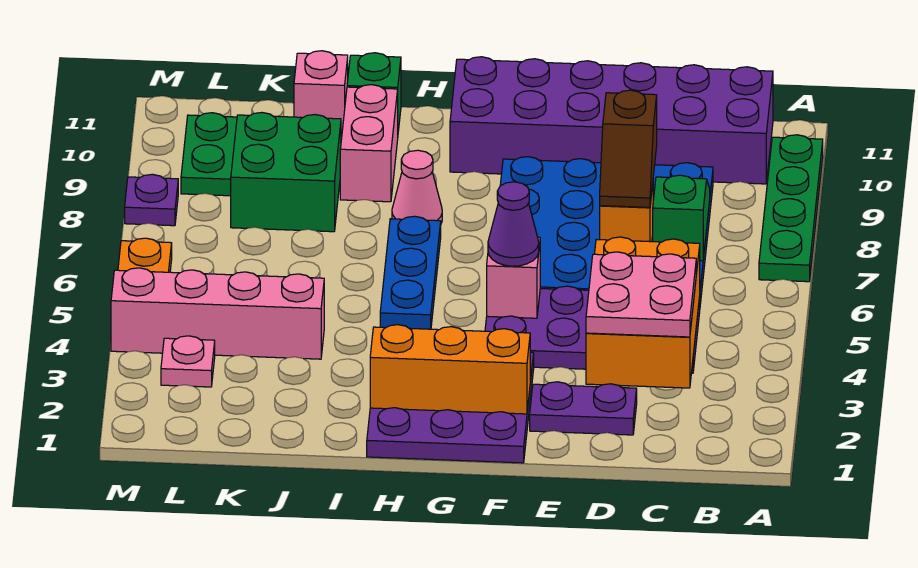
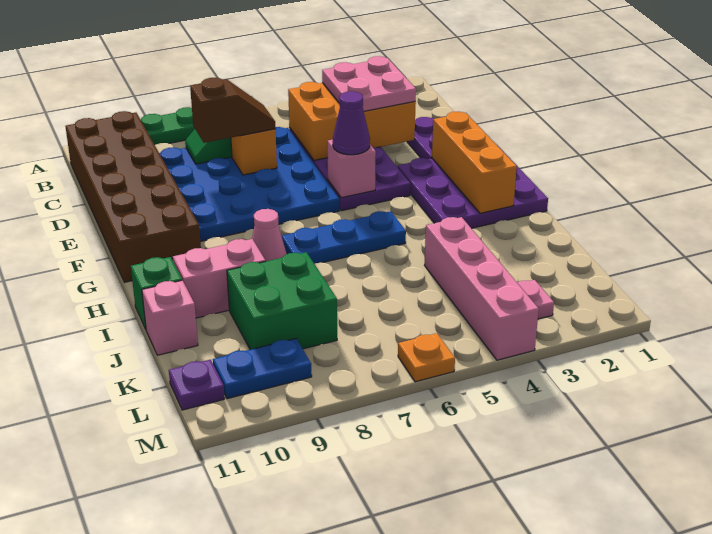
purple brick B10:G11 level 1 -> brown brick B10:G11 level 1
green plate L9:L10 level 1 -> blue plate L9:L10 level 1
purple plate M8 level 1 -> purple plate L11 level 1

